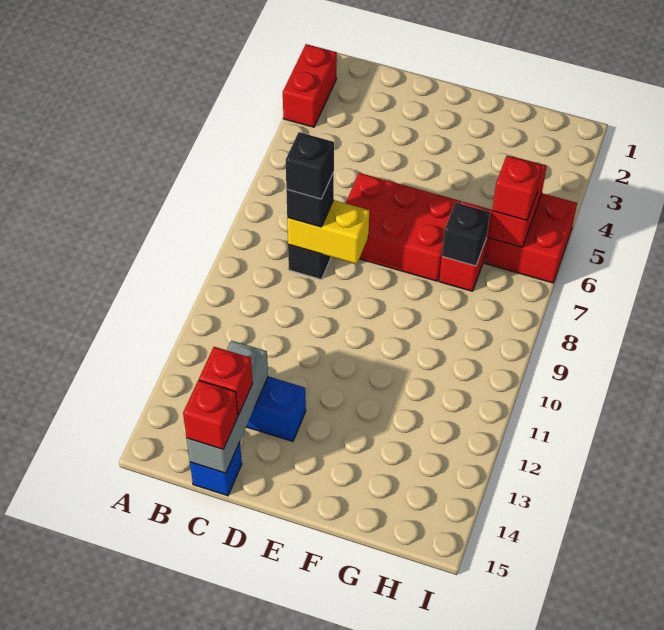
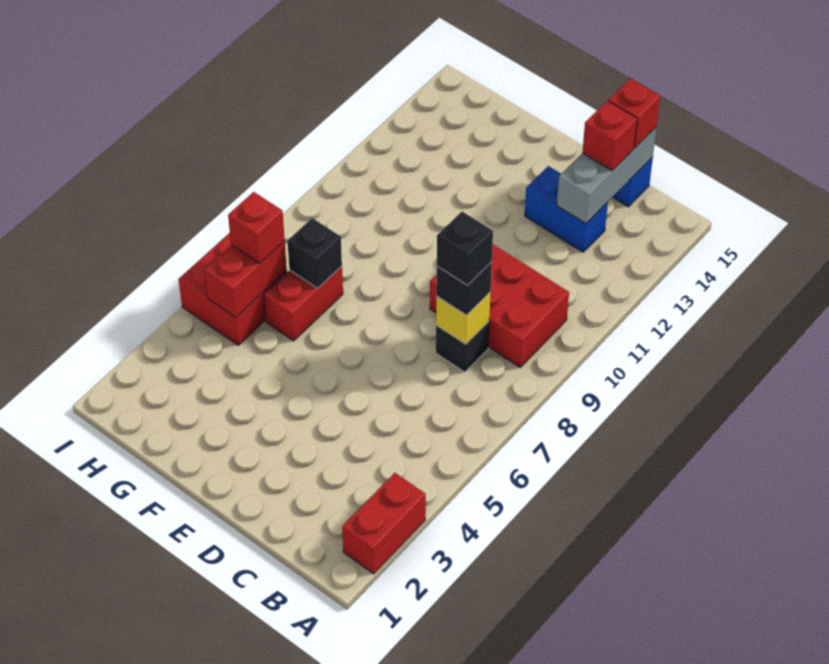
yellow brick C8:D8 level 2 -> yellow brick C8 level 2
red brick D6:F7 level 1 -> red brick B9:D10 level 1

